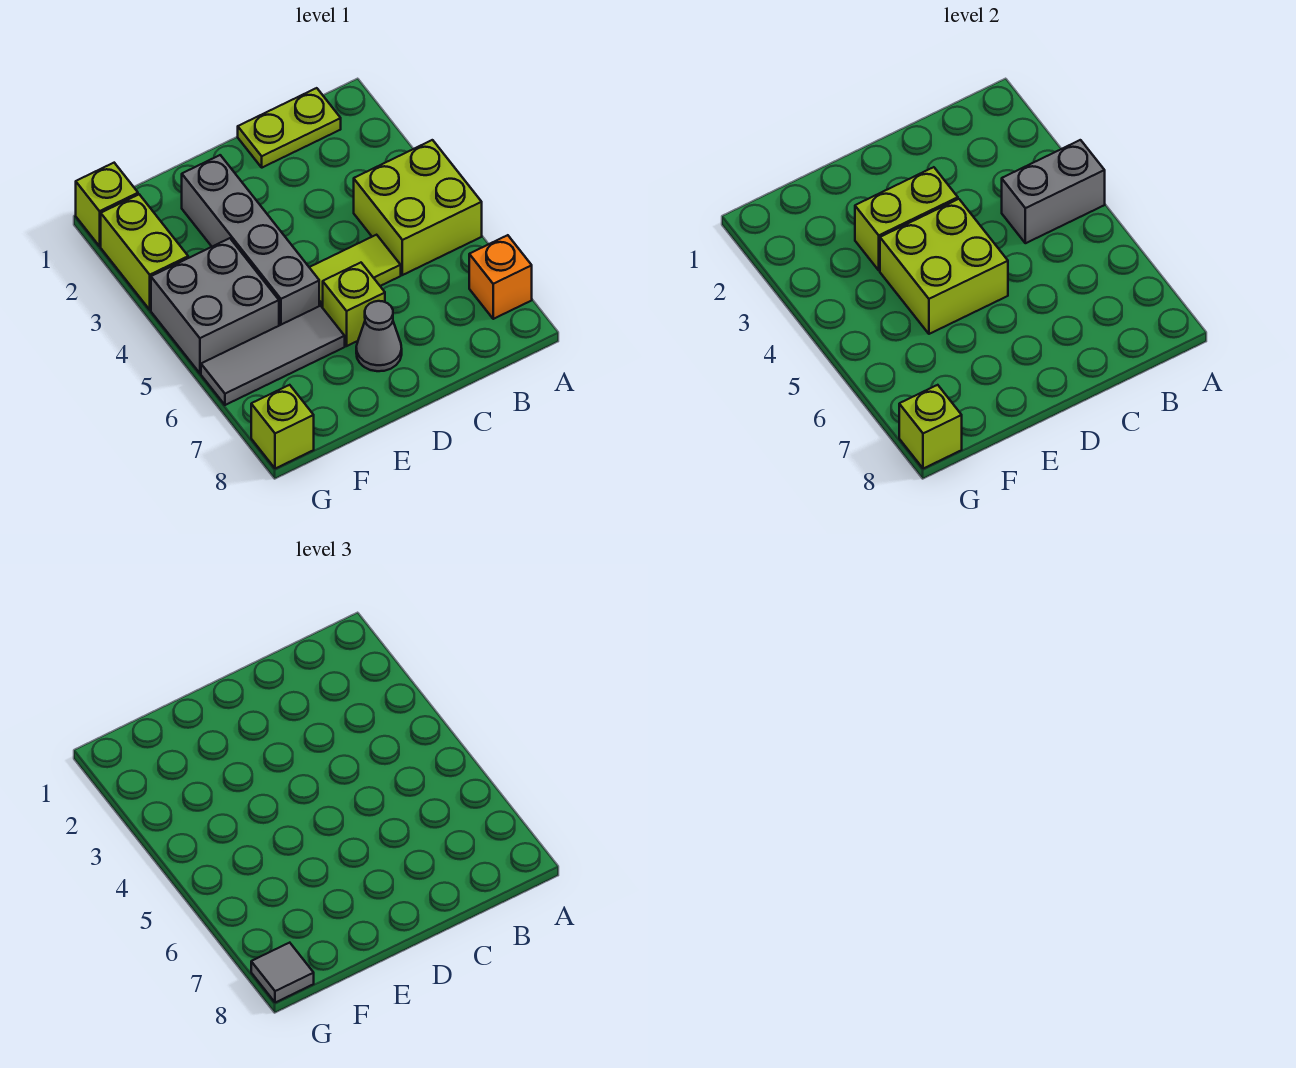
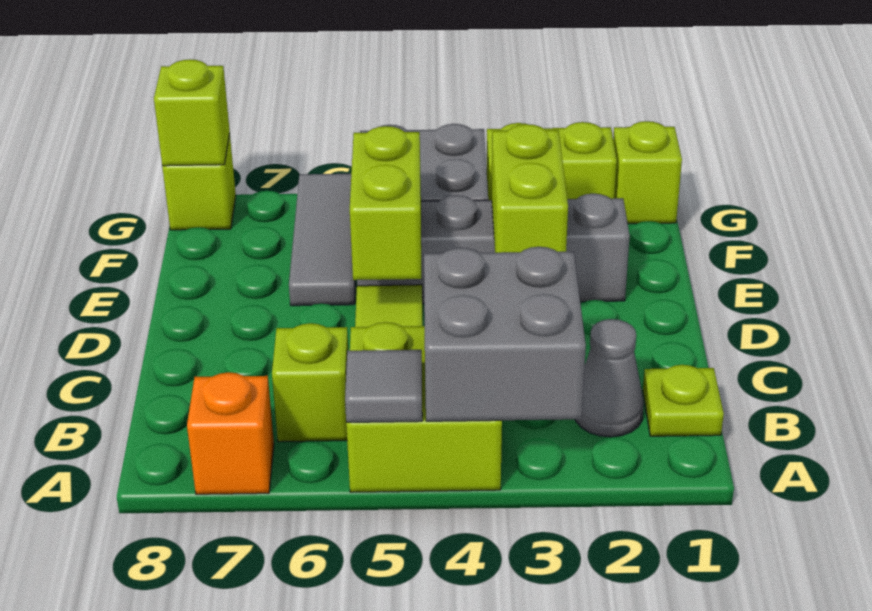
grey brick A4:B4 level 2 -> grey brick A3:B4 level 2
lime plate B1:C1 level 1 -> lime plate B1 level 1
lime brick D4:E5 level 2 -> lime brick D5:E5 level 2
lime brick D6 level 1 -> lime brick B6 level 1
grey cone D7 level 1 -> grey cone B2 level 1
grey tile G8 level 3 -> grey tile A5 level 2

